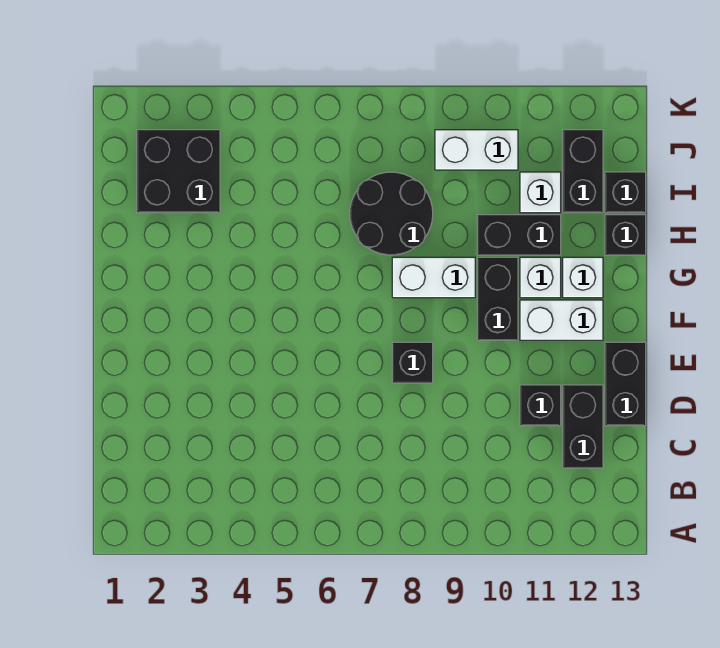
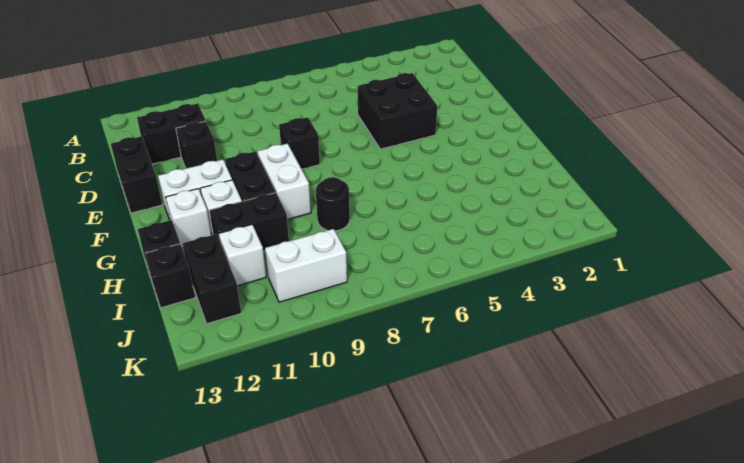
black brick C12:D12 level 1 -> black brick C11:C12 level 1
white brick G8:G9 level 1 -> white brick F9:G9 level 1
black round brick H7:I8 level 1 -> black round brick H8 level 1
black brick I2:J3 level 1 -> black brick D4:E5 level 1

